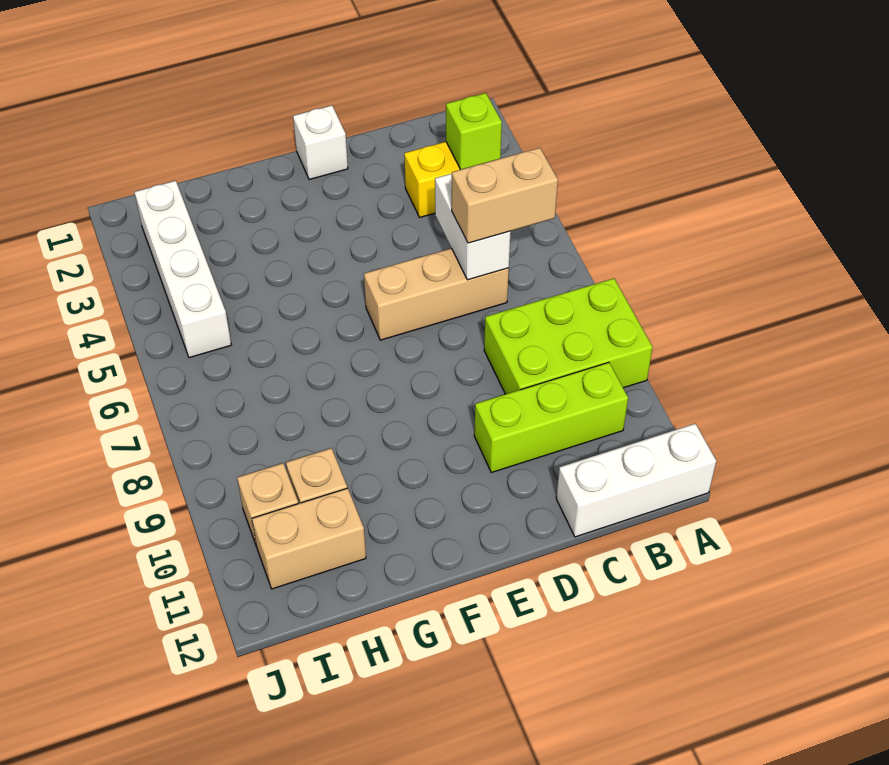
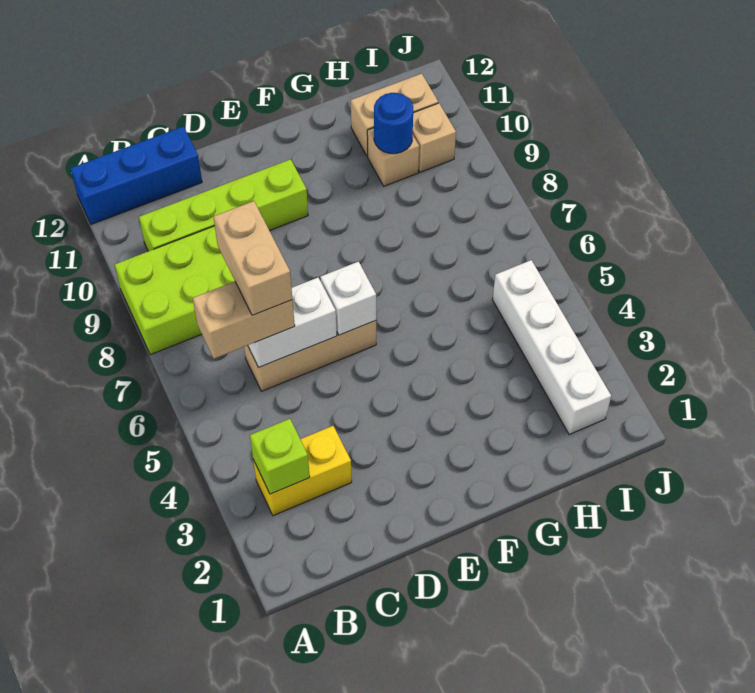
white brick A12:C12 level 1 -> blue brick A12:C12 level 1
lime brick B10:D10 level 1 -> lime brick B10:E10 level 1
white brick C5:C6 level 2 -> white brick C6:D6 level 2
none -> tan brick C6:C7 level 4
white brick E1 level 1 -> white brick E6 level 2
none -> blue round brick H10 level 2

